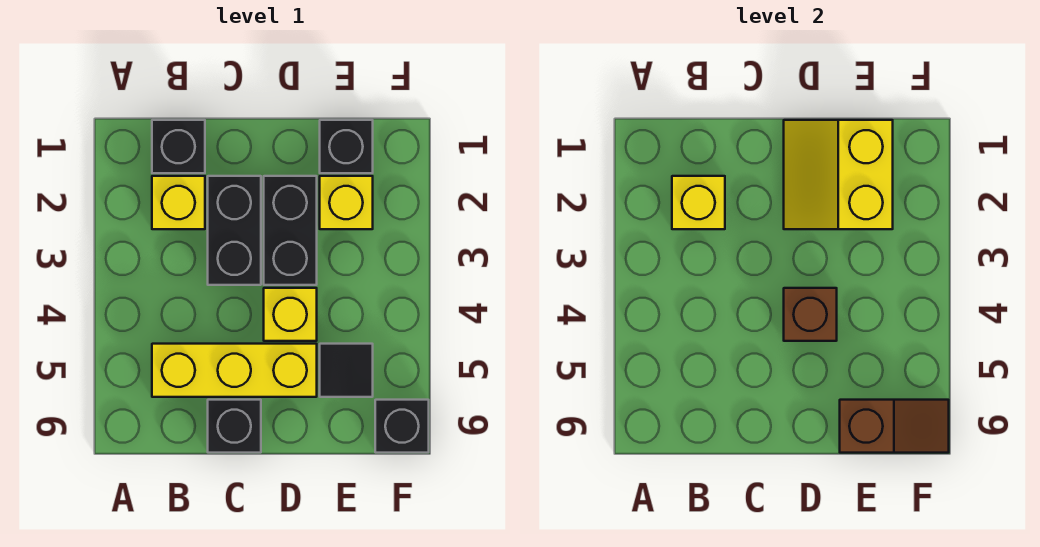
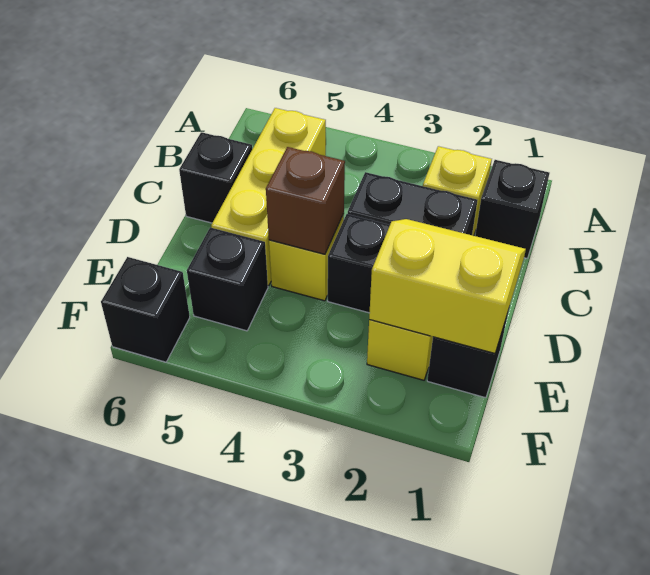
yellow brick B2 level 2 -> none
black tile E5 level 1 -> black brick E5 level 1
brown slope E6:F6 level 2 top E -> none

